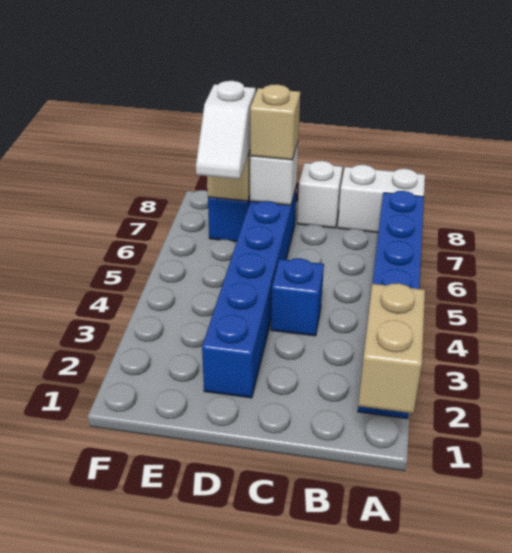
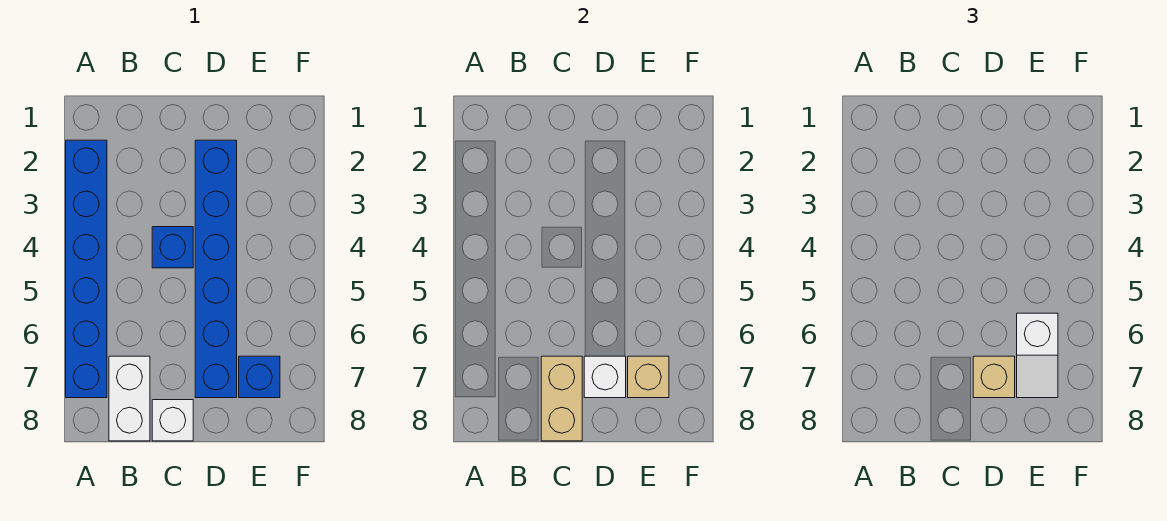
tan brick A1:A2 level 2 -> tan brick C7:C8 level 2
white brick A8:B8 level 1 -> white brick B7:B8 level 1
white slope E6:E7 level 3 top 7 -> white slope E6:E7 level 3 top 6

